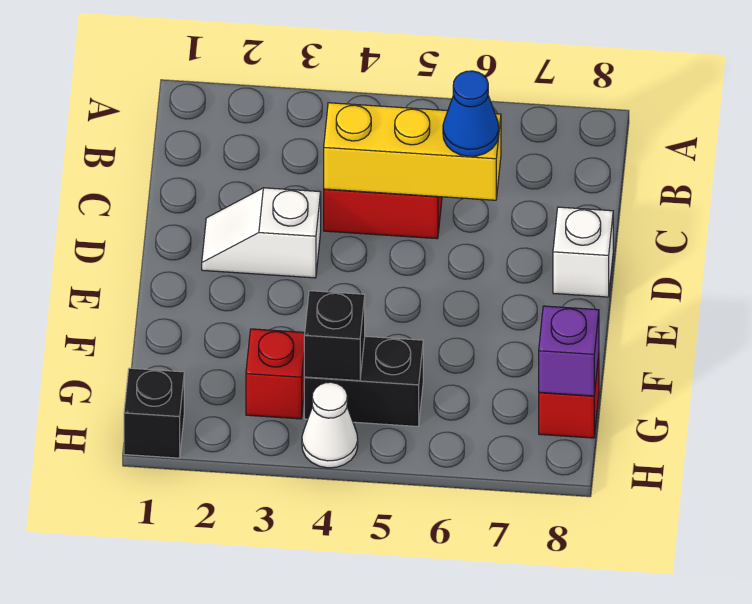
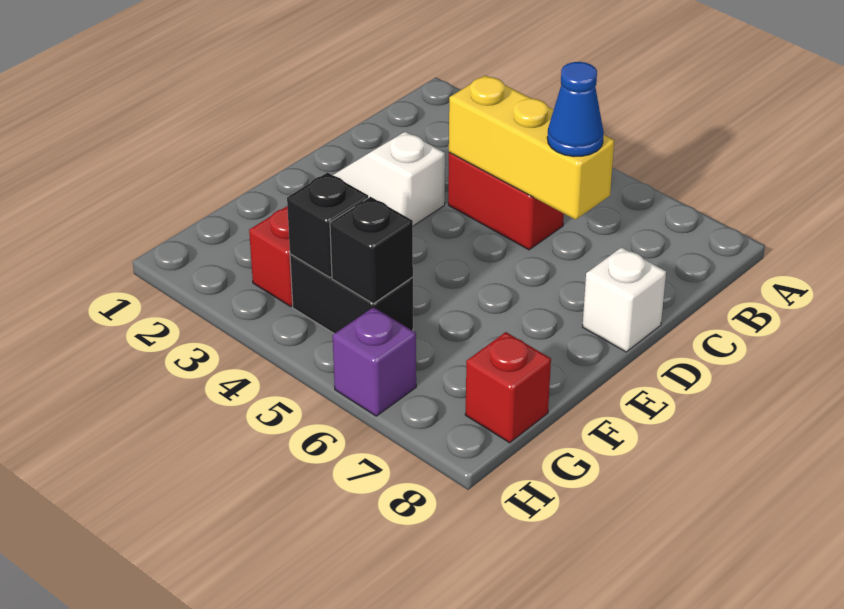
purple brick G8 level 2 -> purple brick H6 level 1
black brick H1 level 1 -> black brick G5 level 2
white cone H4 level 1 -> none

